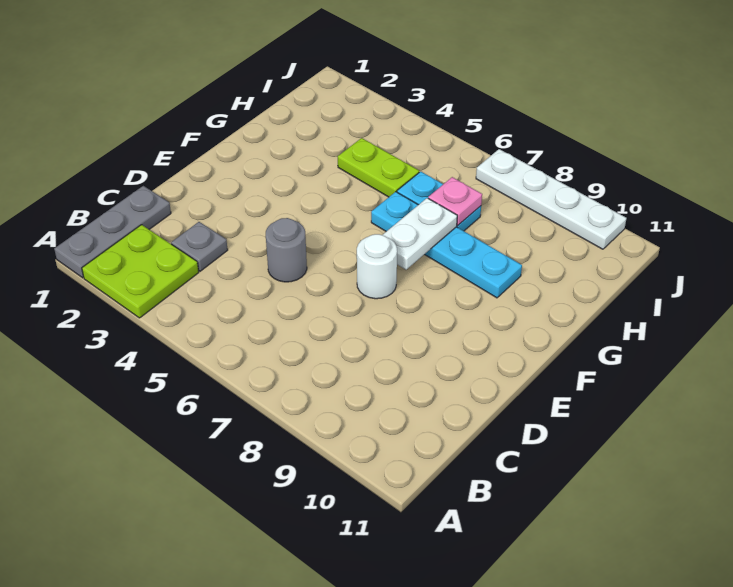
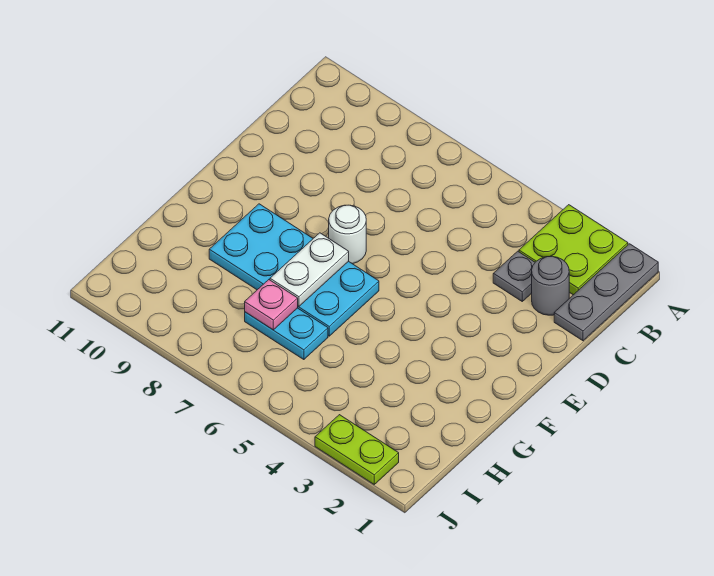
grey round brick D5 level 1 -> grey round brick C2 level 1
cyan plate G6:G9 level 1 -> cyan plate F6:G9 level 1
lime plate H4:H5 level 1 -> lime plate J2:J3 level 1
white plate J7:J10 level 1 -> none

